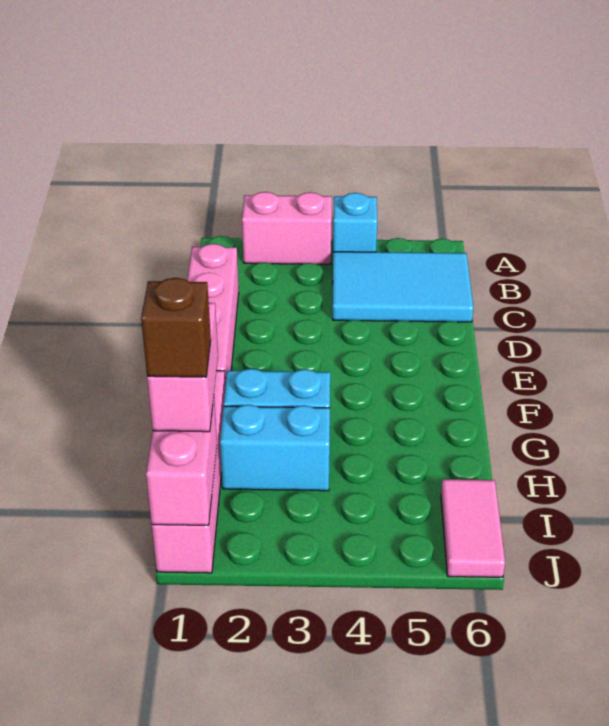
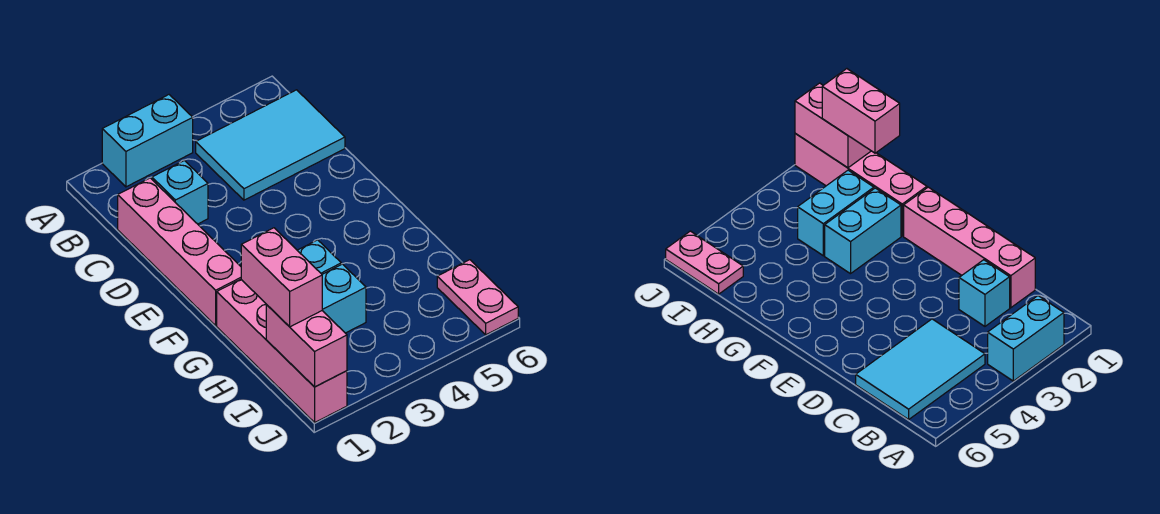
pink brick A2:A3 level 1 -> cyan brick A2:A3 level 1
cyan brick A4 level 1 -> cyan brick C2 level 1
brown brick I1 level 4 -> none
pink tile I6:J6 level 1 -> pink plate I6:J6 level 1

